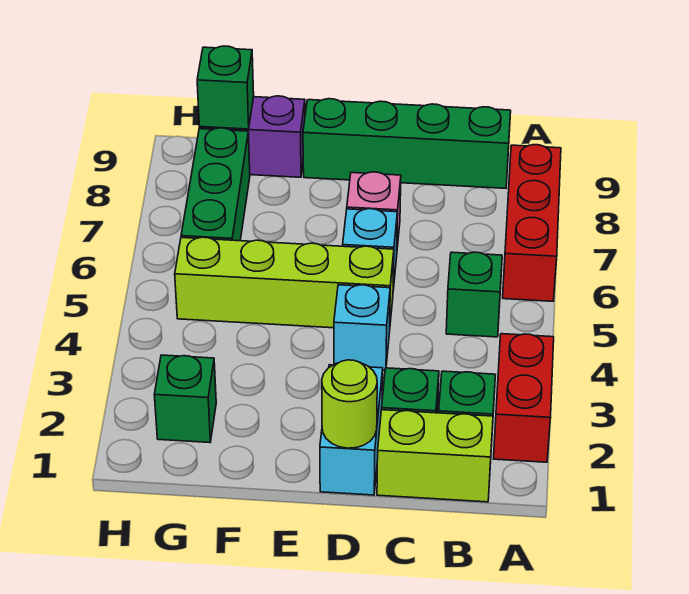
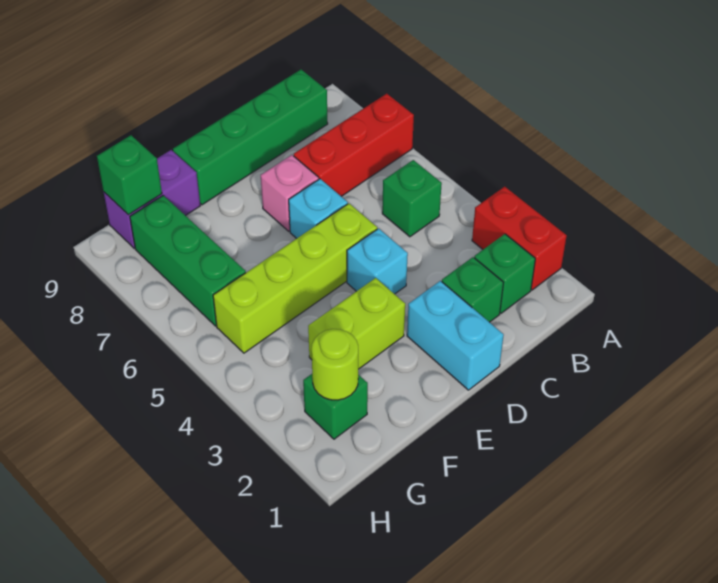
red brick A6:A8 level 1 -> red brick A7:C7 level 1
lime brick B1:C1 level 1 -> lime brick E3:F3 level 1
lime round brick D1 level 2 -> lime round brick G2 level 2

